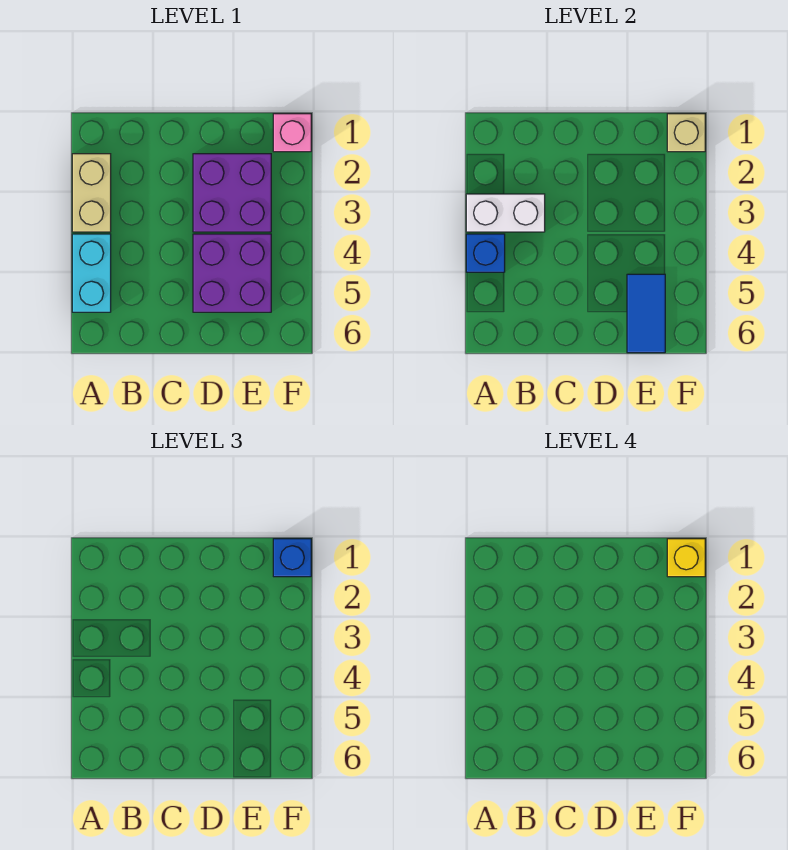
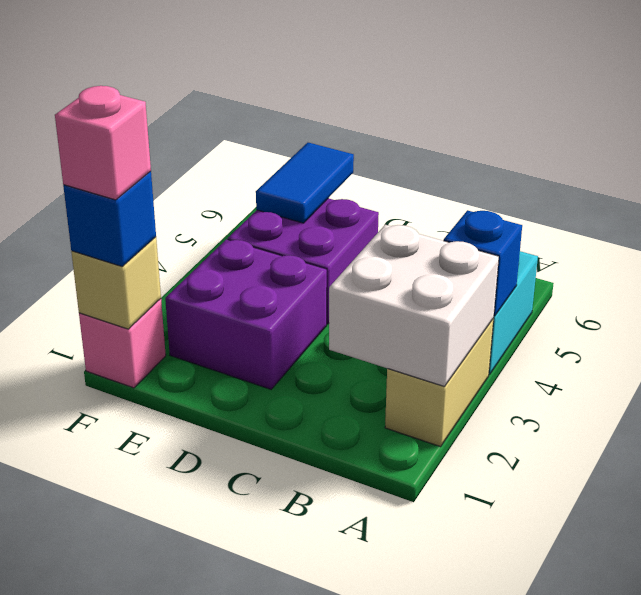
white brick A3:B3 level 2 -> white brick A2:B3 level 2
yellow brick F1 level 4 -> pink brick F1 level 4

